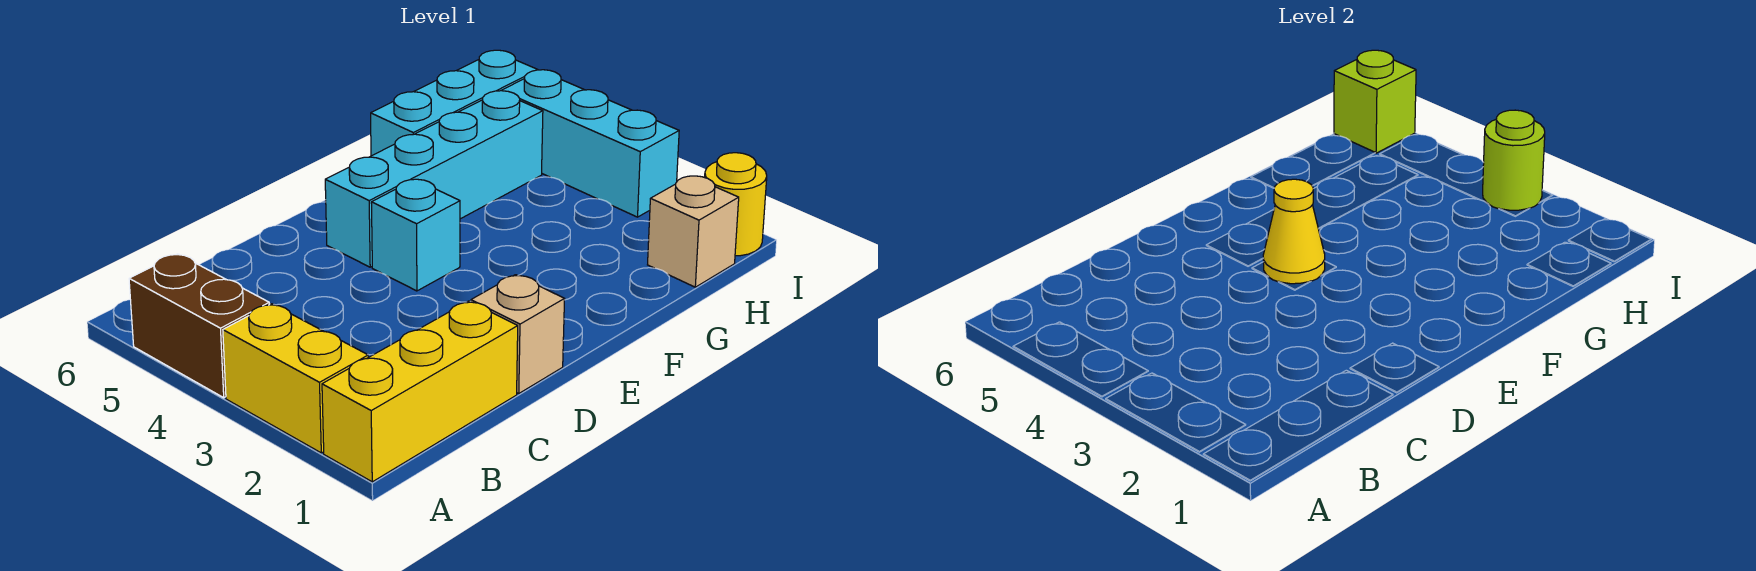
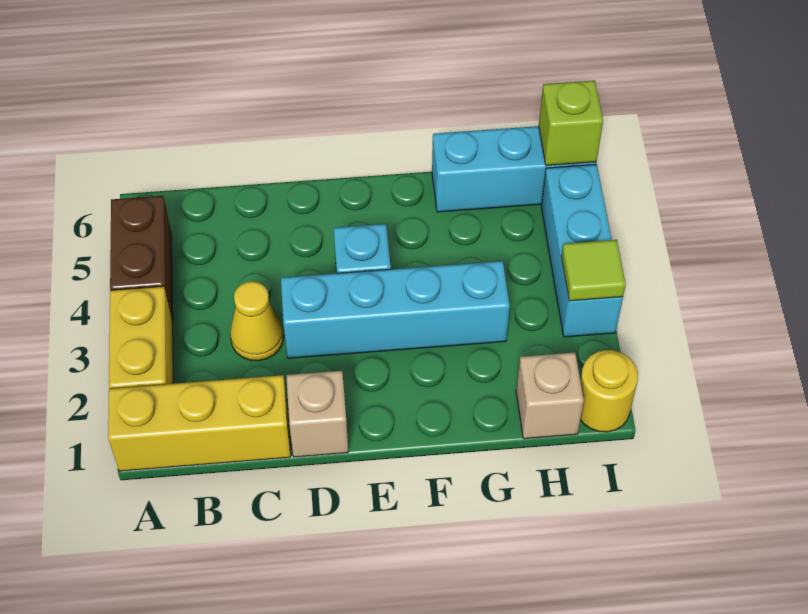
yellow cone E4 level 2 -> yellow cone C3 level 1
cyan brick E5:H5 level 1 -> cyan brick D3:G3 level 1
lime round brick I3 level 2 -> lime tile I3 level 2

